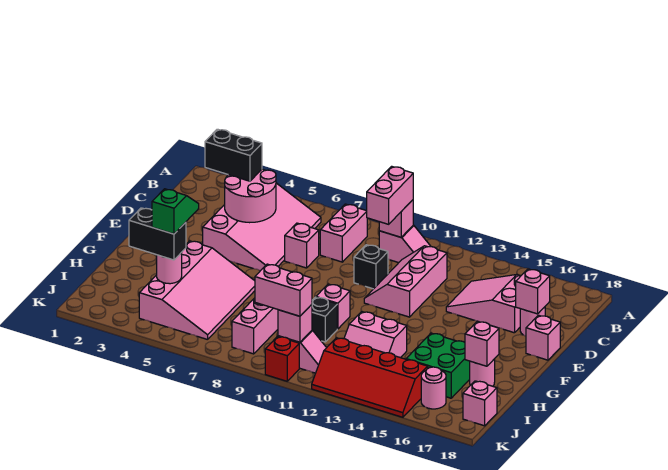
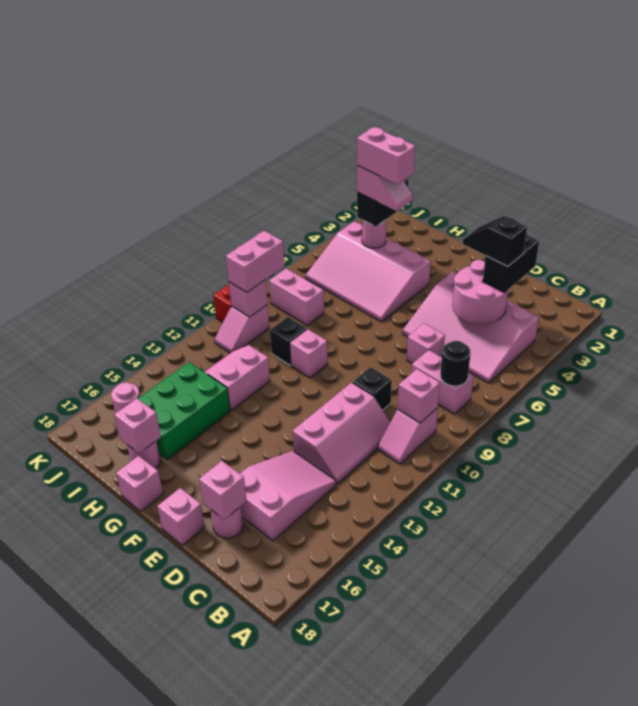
none -> black round brick B8 level 2
pink brick B10:C10 level 3 -> pink brick H4:I4 level 5
none -> black slope C4:D4 level 4 top C
pink slope C11:E12 level 1 top 12 -> pink slope C11:D13 level 1 top D
green slope H4:I4 level 4 top I -> pink slope H4:I4 level 4 top I
green brick H15:I16 level 1 -> green brick H14:I16 level 1
red slope J12:K15 level 1 top J -> none
pink brick J18 level 1 -> pink brick G18 level 1

